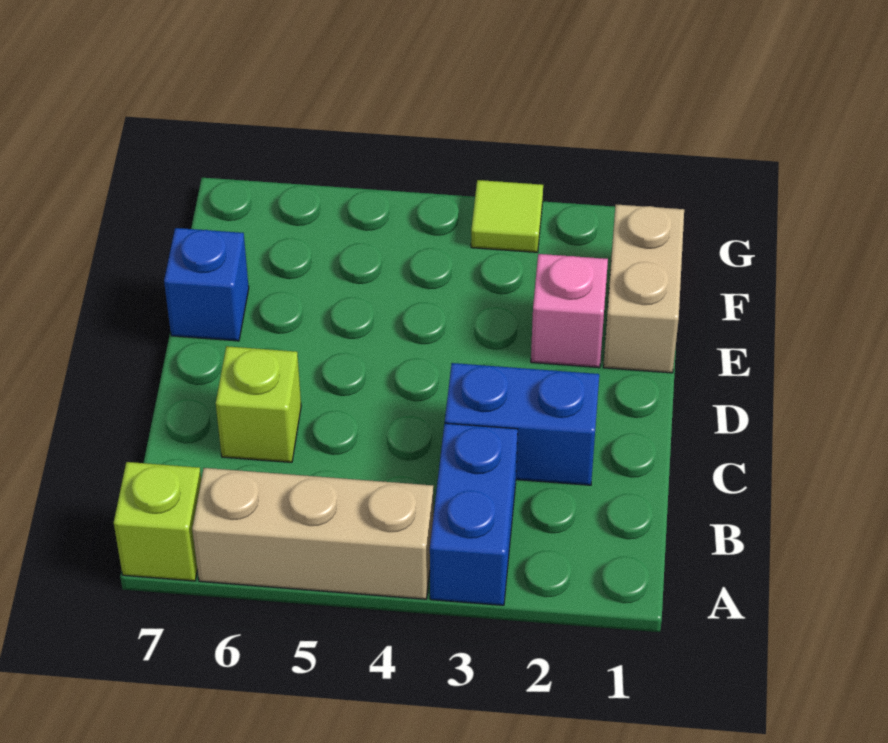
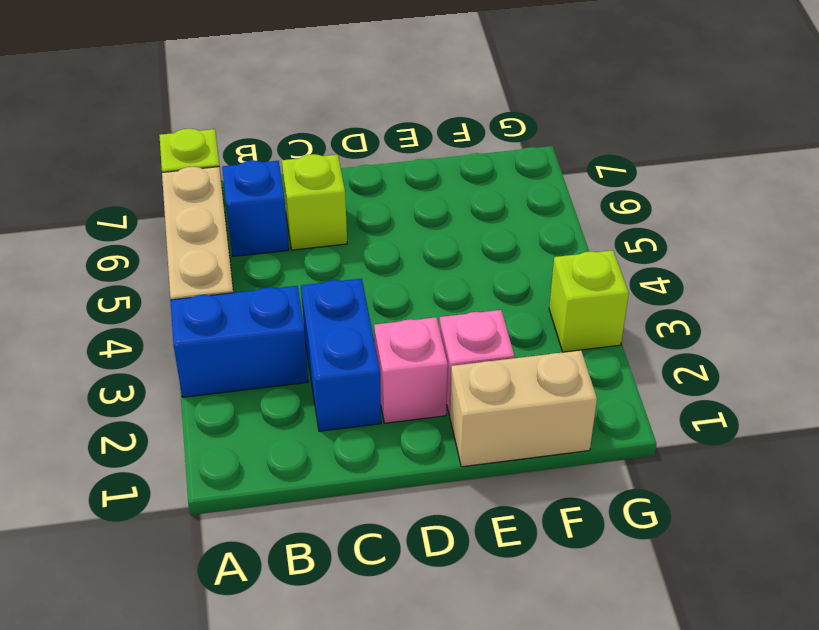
none -> pink brick D2 level 1
blue brick E7 level 1 -> blue brick B6 level 1
lime tile G3 level 1 -> lime brick G3 level 1

